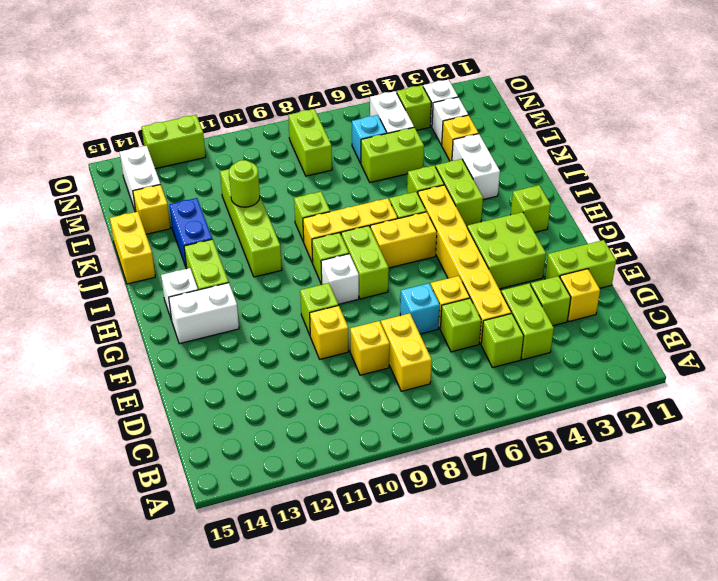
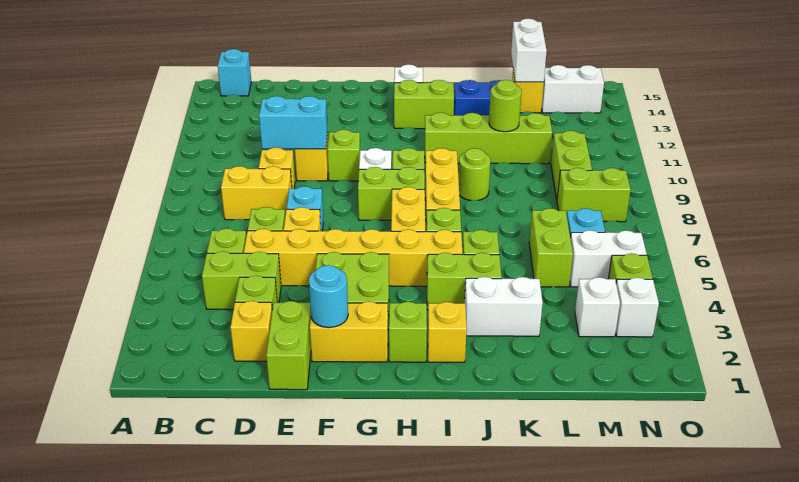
none -> cyan brick B15 level 1
none -> cyan brick D10:E10 level 2
none -> cyan round brick F2 level 2
white brick G13:G14 level 1 -> white brick L14:L15 level 2
lime brick J9 level 1 -> lime round brick J9 level 1
yellow brick J15:K15 level 1 -> yellow brick F2:G2 level 1
yellow brick L3 level 1 -> yellow brick I2 level 1
lime brick O12:O13 level 1 -> lime brick M9:M10 level 1

